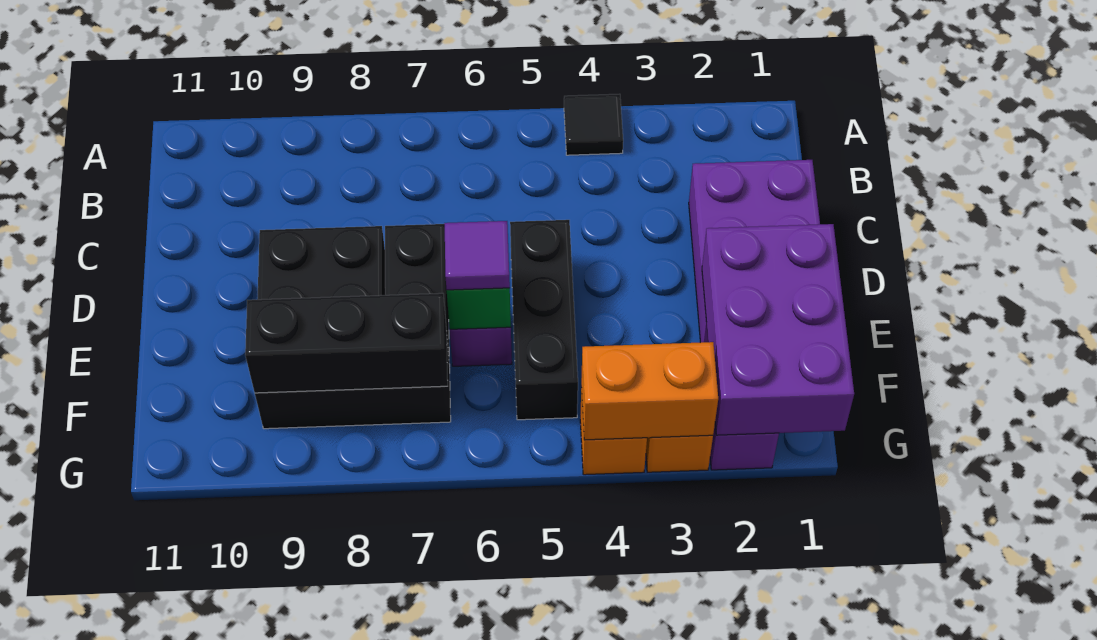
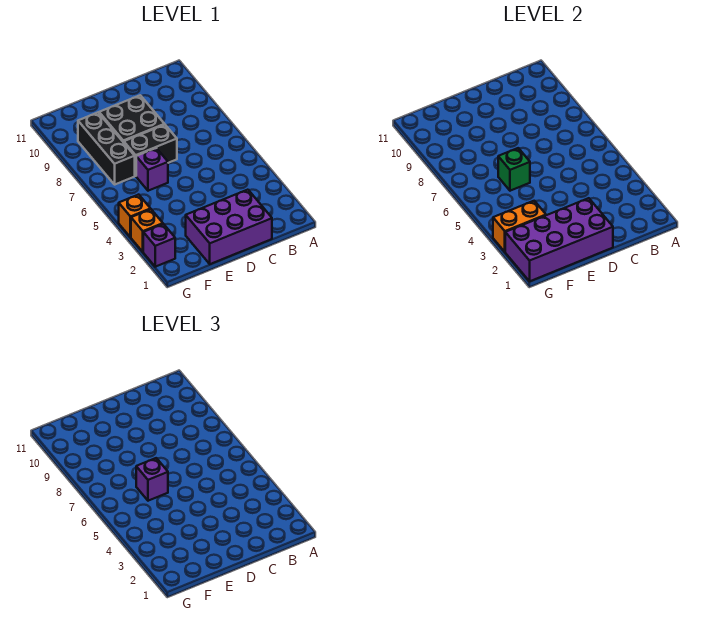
black tile A4 level 1 -> none
black brick D5:F5 level 1 -> none
purple brick E1:G2 level 2 -> purple brick D1:G2 level 2
purple tile E6 level 3 -> purple brick E6 level 3
black brick F7:F9 level 2 -> none
orange brick G3:G4 level 2 -> orange brick F3:G3 level 2

